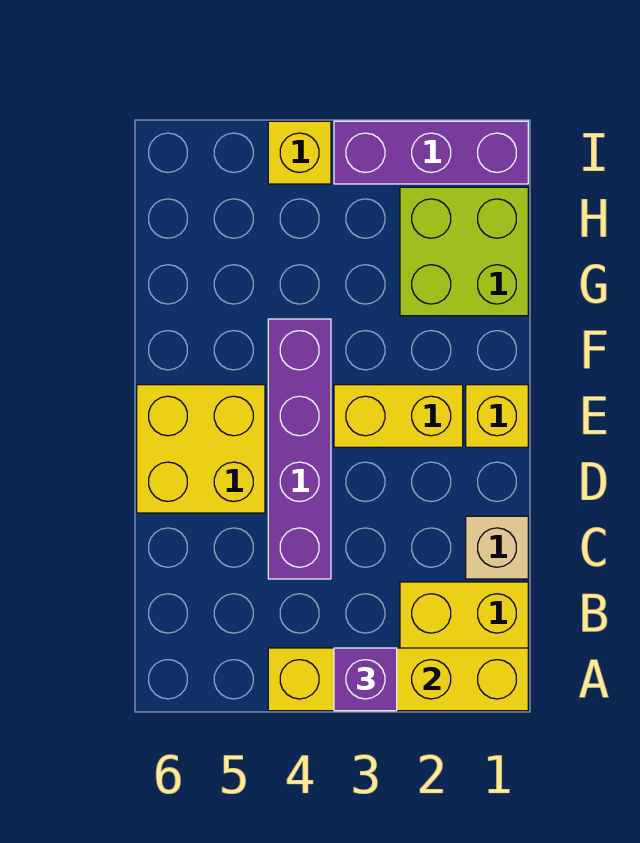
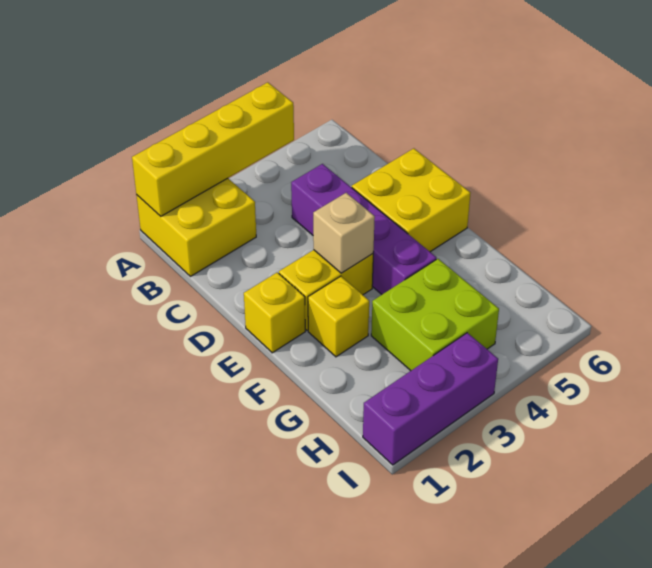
purple brick A3 level 3 -> none
tan brick C1 level 1 -> tan brick E3 level 2
lime brick G1:H2 level 1 -> lime brick G3:H4 level 1
yellow brick I4 level 1 -> yellow brick F2 level 1

